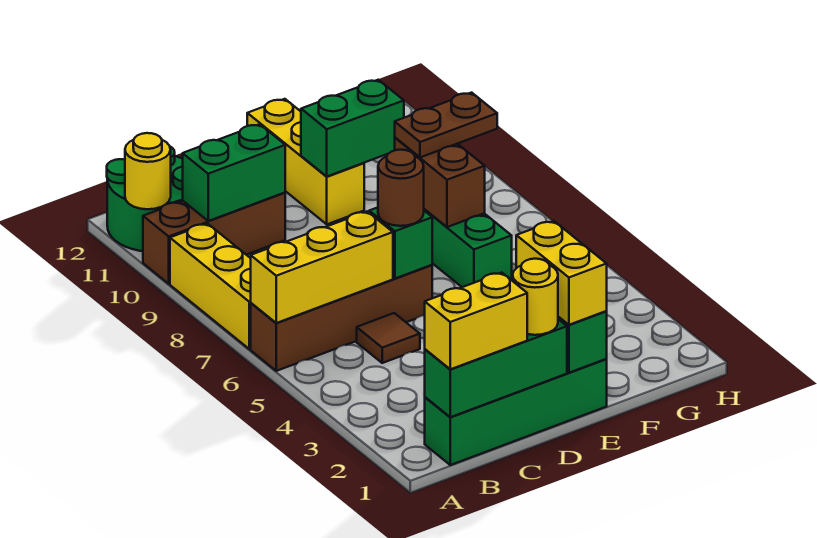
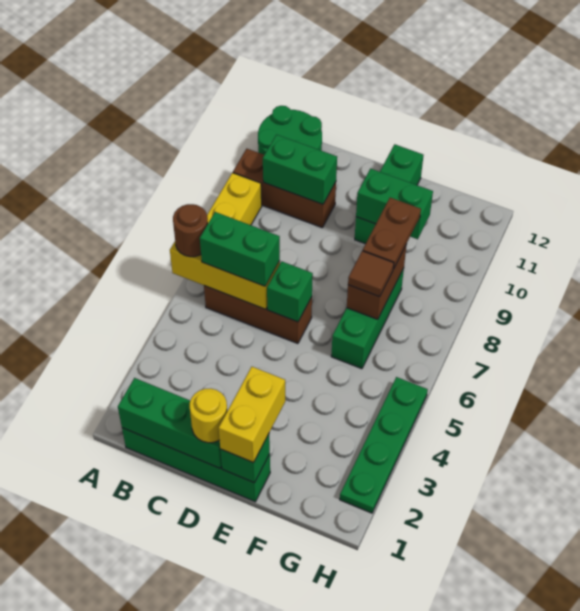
brown brick A6:D6 level 1 -> brown brick B6:D6 level 1
yellow round brick A11 level 2 -> none
yellow brick B1:C1 level 3 -> none
none -> green brick B6:C6 level 3
brown tile C5 level 1 -> brown tile F7 level 3
brown round brick D6 level 3 -> brown round brick A6 level 3
yellow brick E10:E12 level 1 -> green brick E10:E12 level 1
brown plate F8:G8 level 3 -> brown plate F8:F9 level 3
none -> green plate H2:H5 level 1

